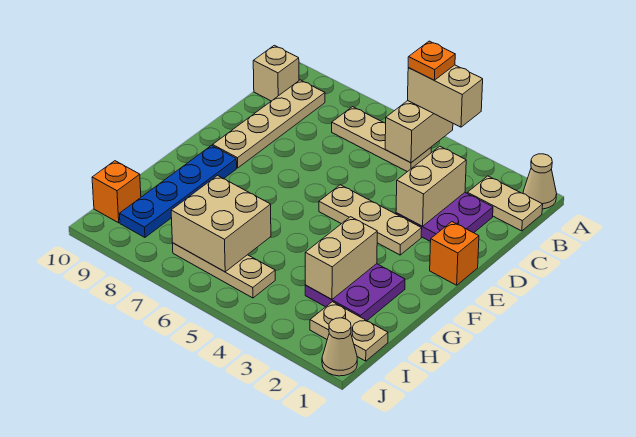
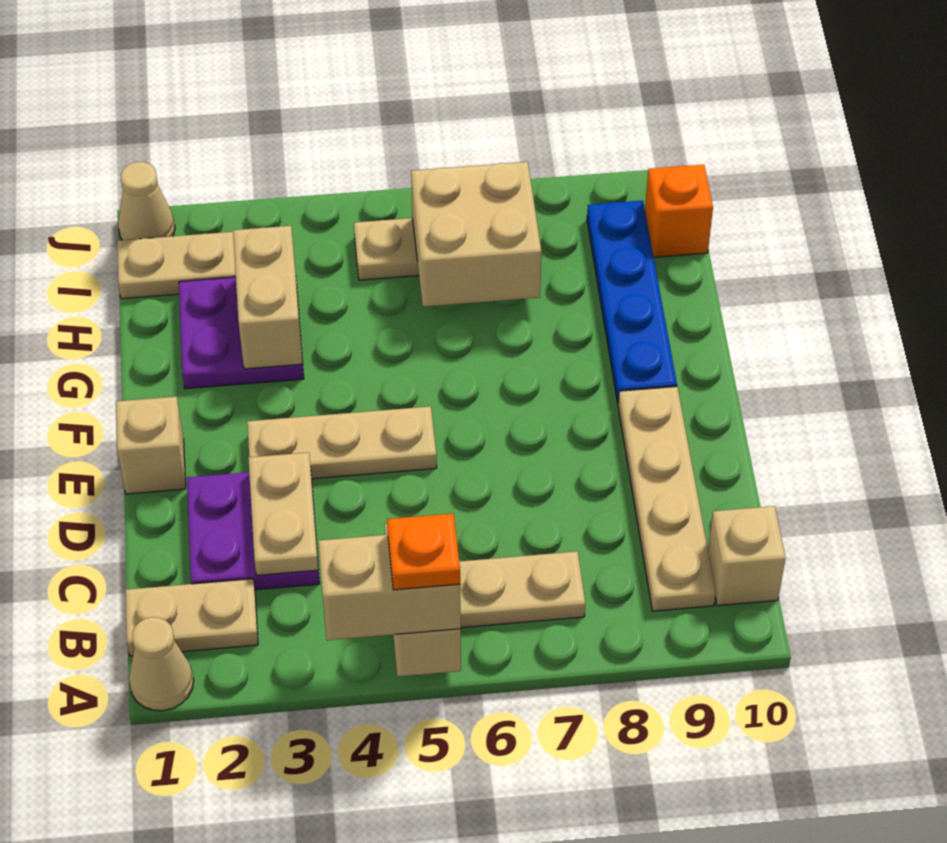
tan brick C3:D3 level 2 -> tan plate C3:D3 level 2
orange brick E1 level 1 -> tan brick E1 level 1

